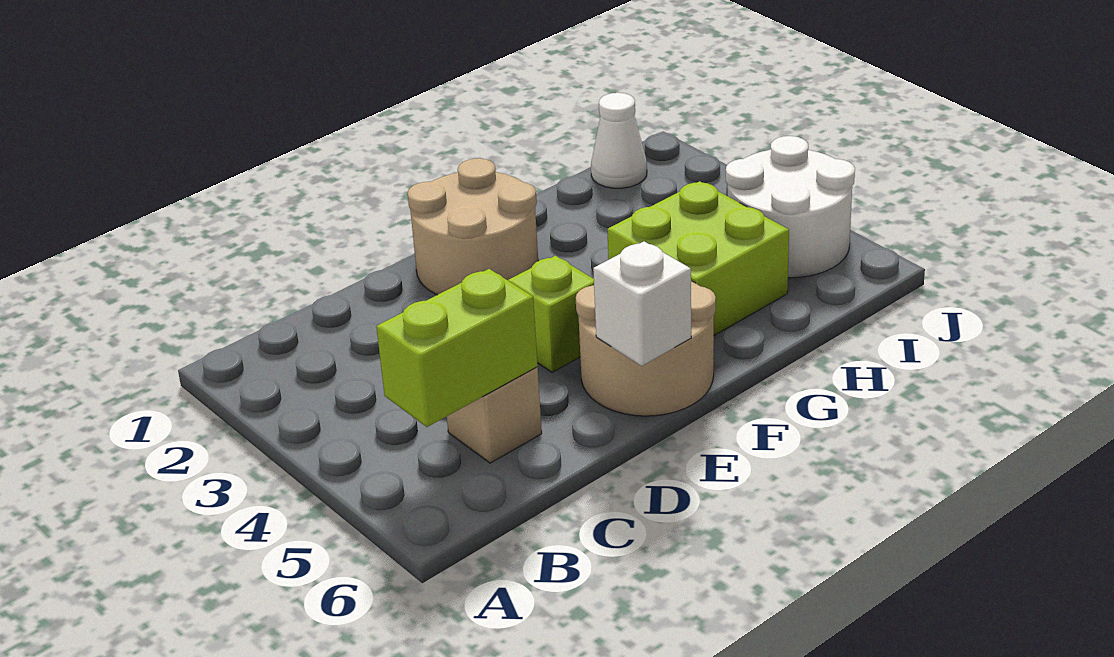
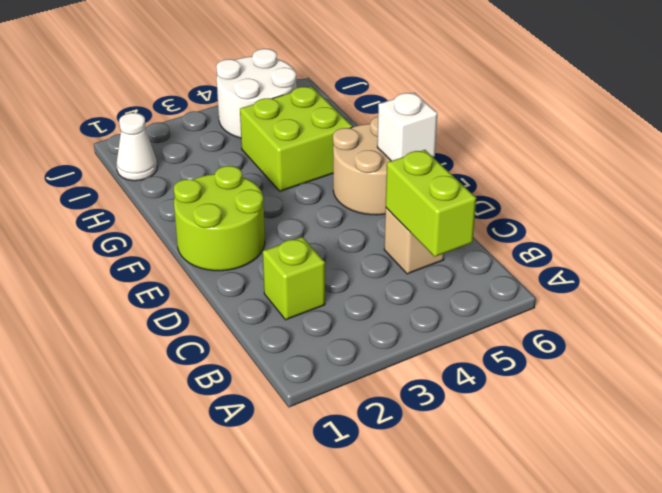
tan round brick E1:F2 level 1 -> lime round brick E1:F2 level 1
lime brick E4 level 1 -> lime brick C2 level 1

